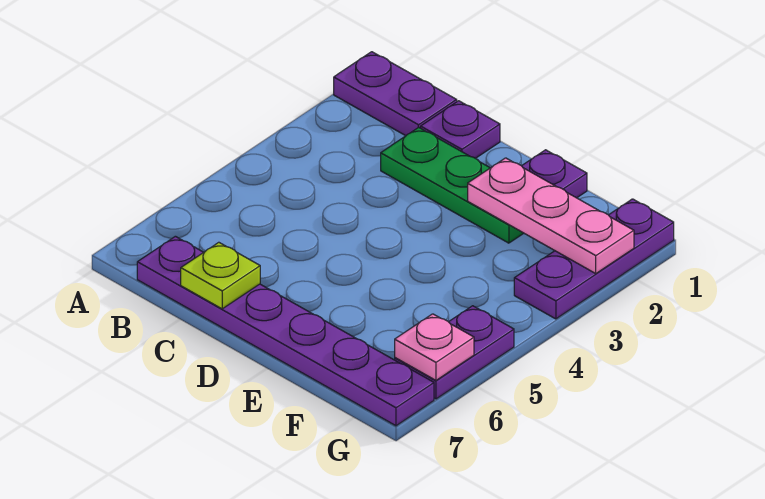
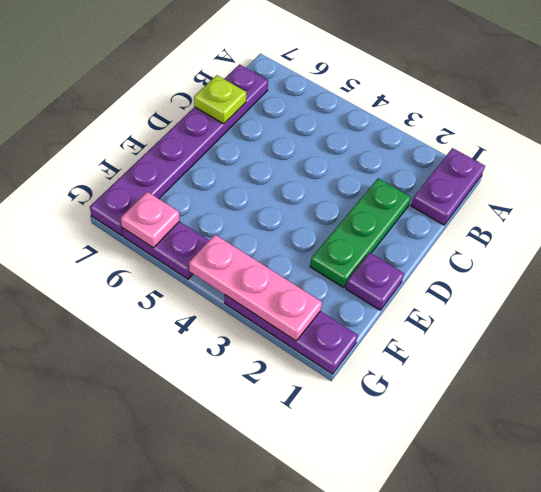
purple plate C1 level 1 -> none
pink plate E2:G2 level 2 -> pink plate G2:G4 level 2

